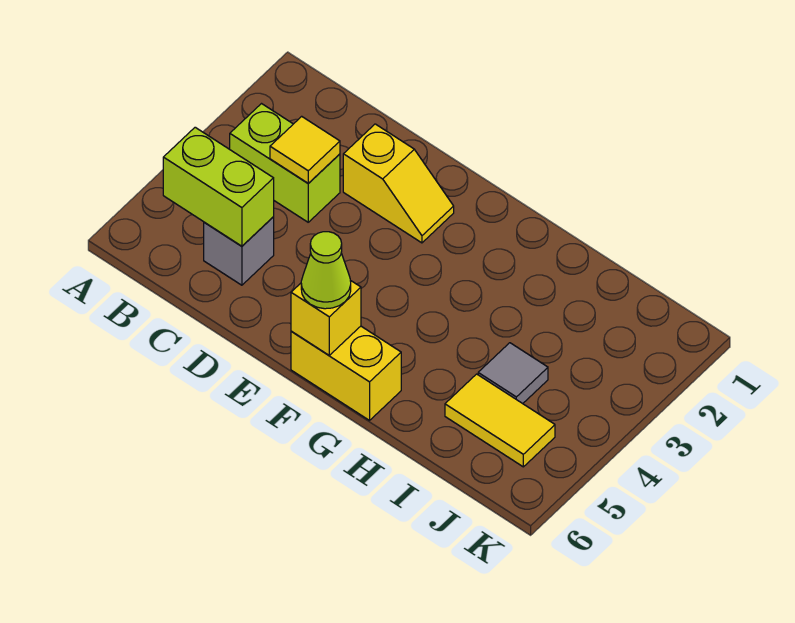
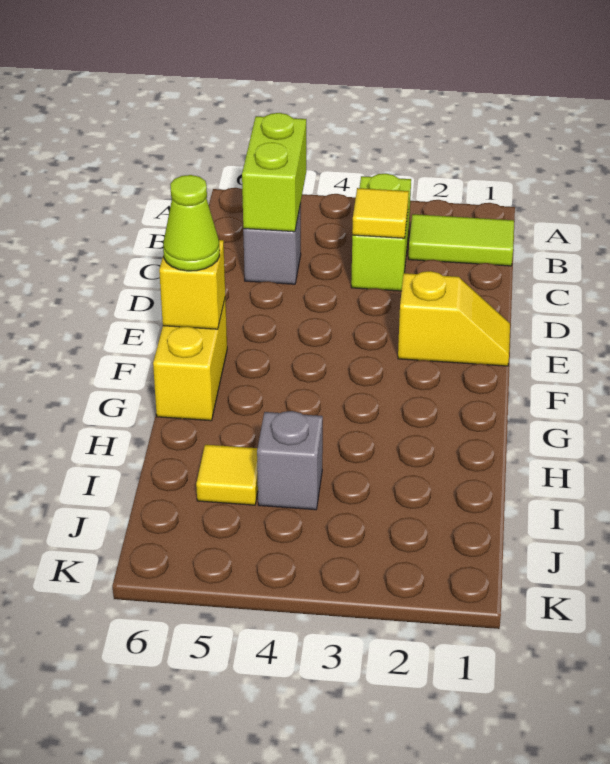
none -> lime tile B1:B2 level 1
yellow slope D2:E2 level 1 top D -> yellow slope E1:E2 level 1 top 2
grey tile I4 level 1 -> grey brick I4 level 1
yellow tile I5:J5 level 1 -> yellow tile I5 level 1

